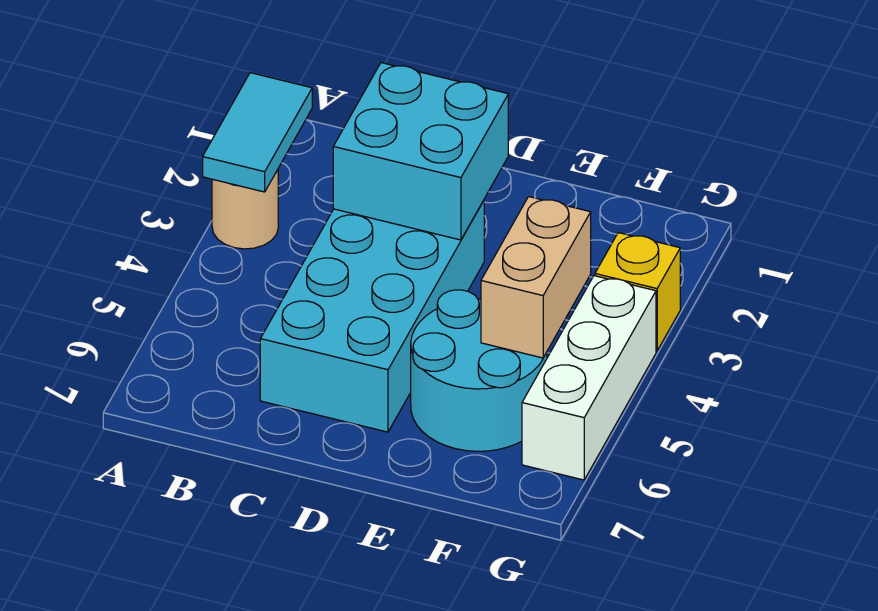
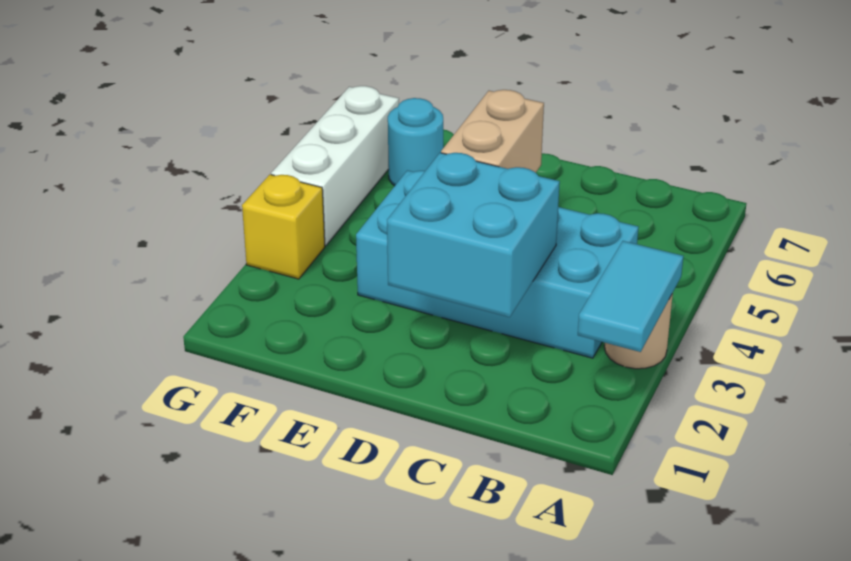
cyan brick C3:D6 level 1 -> cyan brick B3:E4 level 1
cyan round brick E5:F6 level 1 -> cyan round brick F6 level 1
tan brick F4:F5 level 2 -> tan brick D4:D5 level 2

